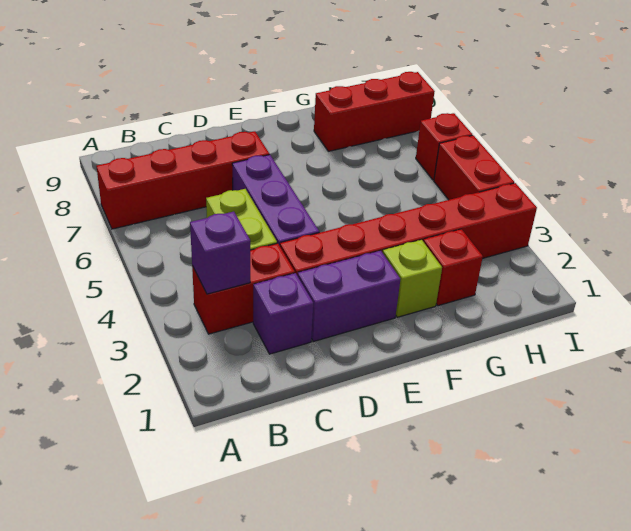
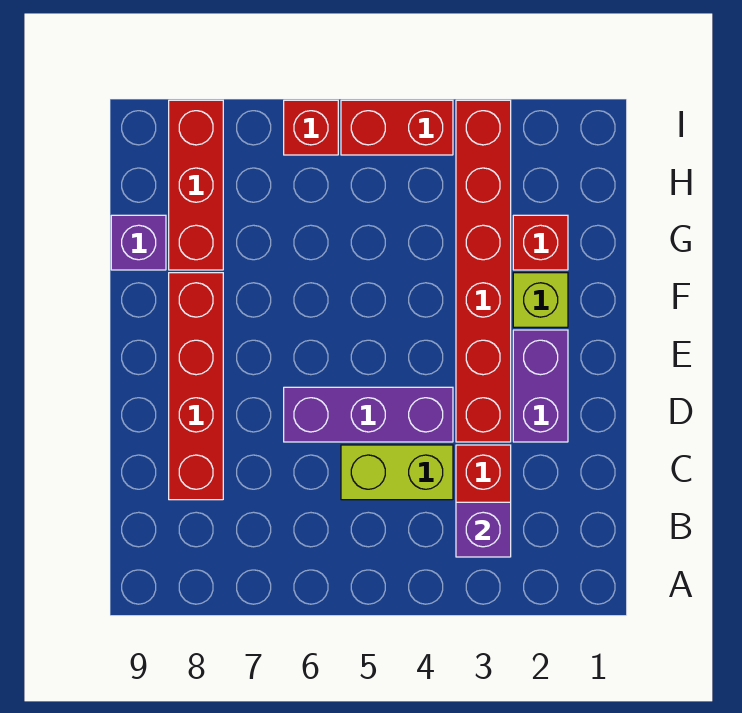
red brick A7:D7 level 1 -> red brick C8:F8 level 1
purple brick C2 level 1 -> purple brick G9 level 1

